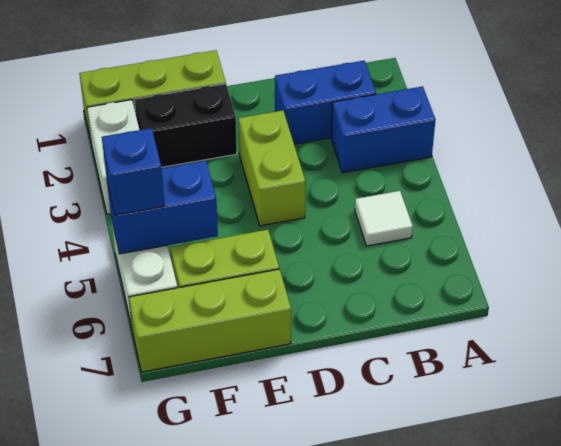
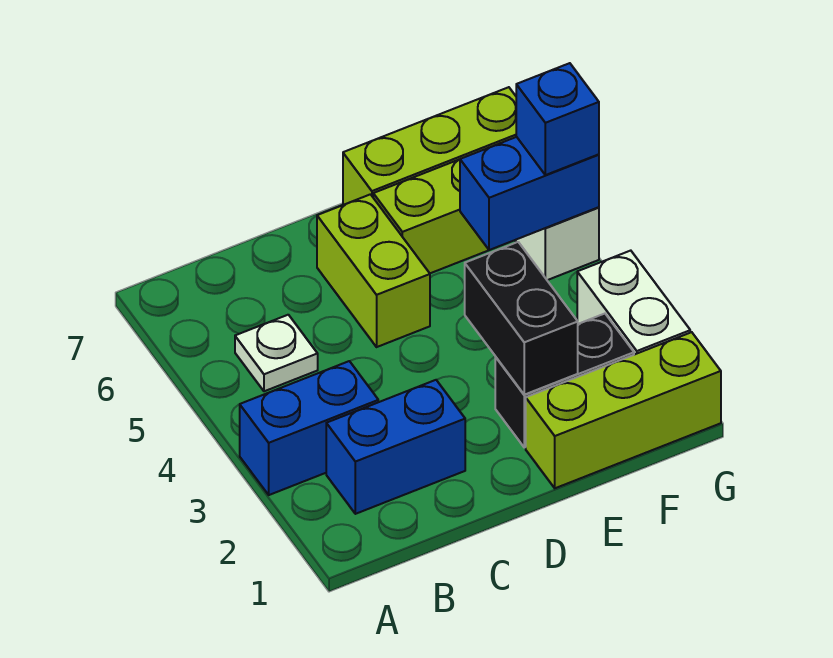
white tile B5 level 1 -> white plate B5 level 1
lime brick D3:D4 level 1 -> lime brick D5:D6 level 1
none -> black brick E2:E3 level 2

